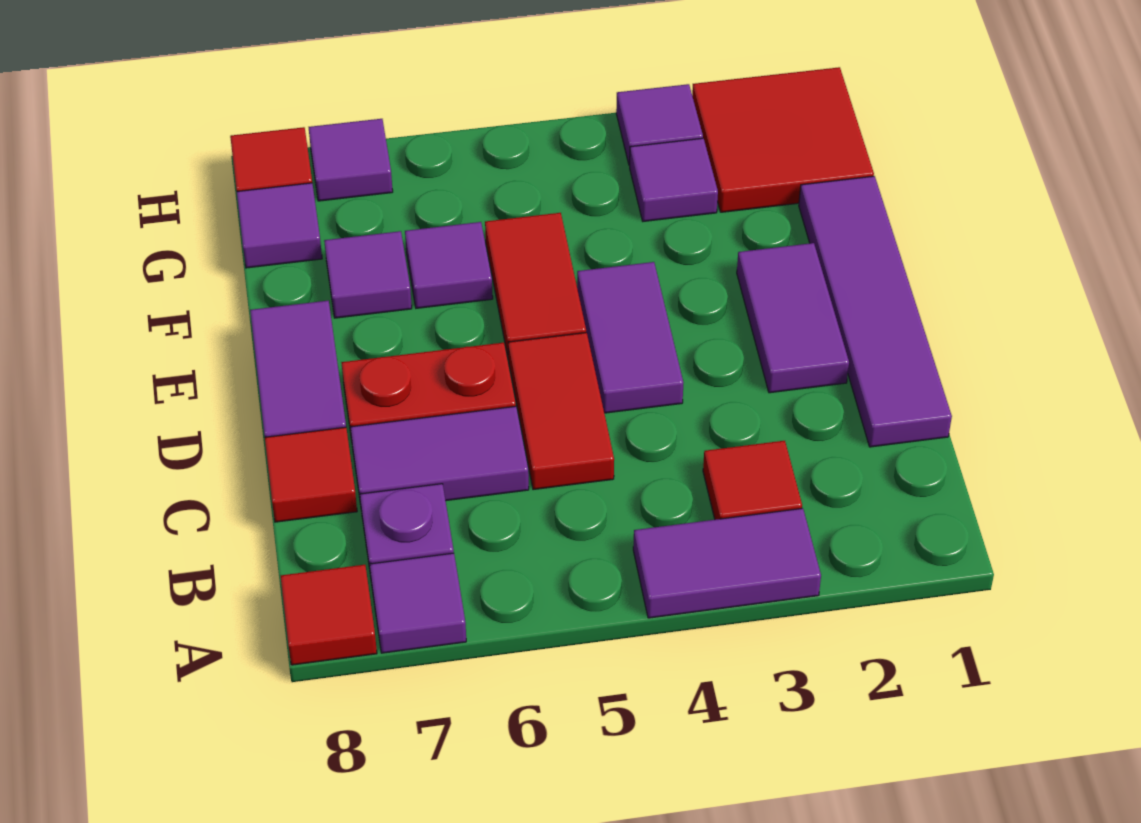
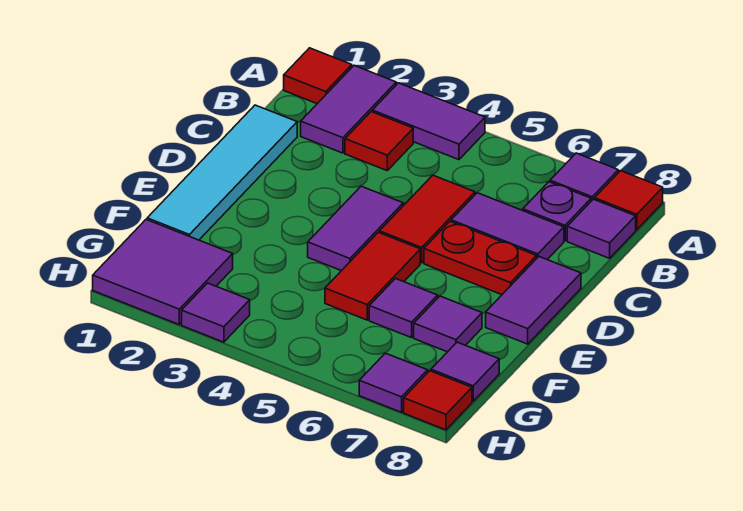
purple tile C1:F1 level 1 -> cyan tile C1:F1 level 1
red tile C8 level 1 -> red tile A1 level 1
purple tile D2:E2 level 1 -> purple tile A2:B2 level 1
red tile G1:H2 level 1 -> purple tile G1:H2 level 1
purple tile G3 level 1 -> purple tile B8 level 1

